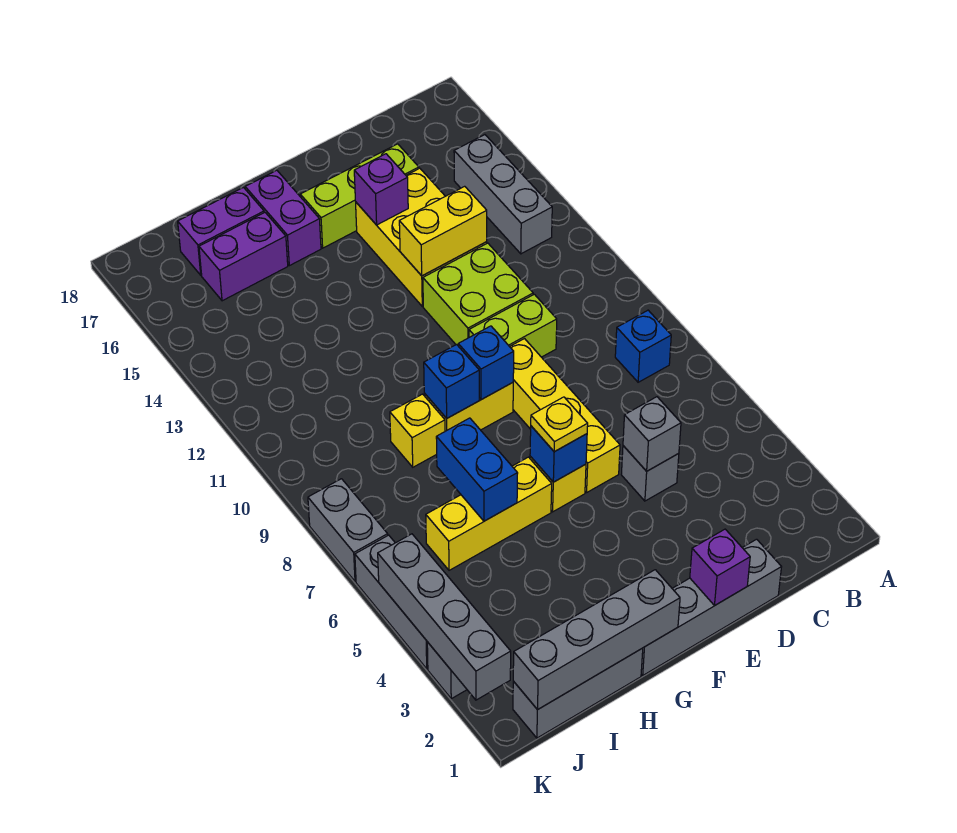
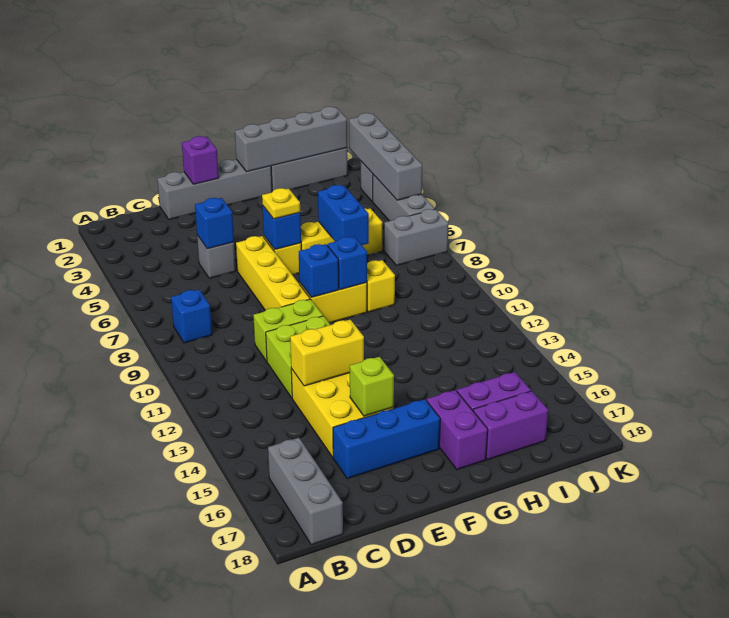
grey brick B13:B15 level 1 -> grey brick B16:B18 level 1
grey brick D5 level 2 -> blue brick D5 level 2
lime brick D16:F16 level 1 -> blue brick D16:F16 level 1
purple brick E15 level 2 -> lime brick E15 level 2
grey brick K7:K8 level 1 -> grey brick J7:K7 level 1

